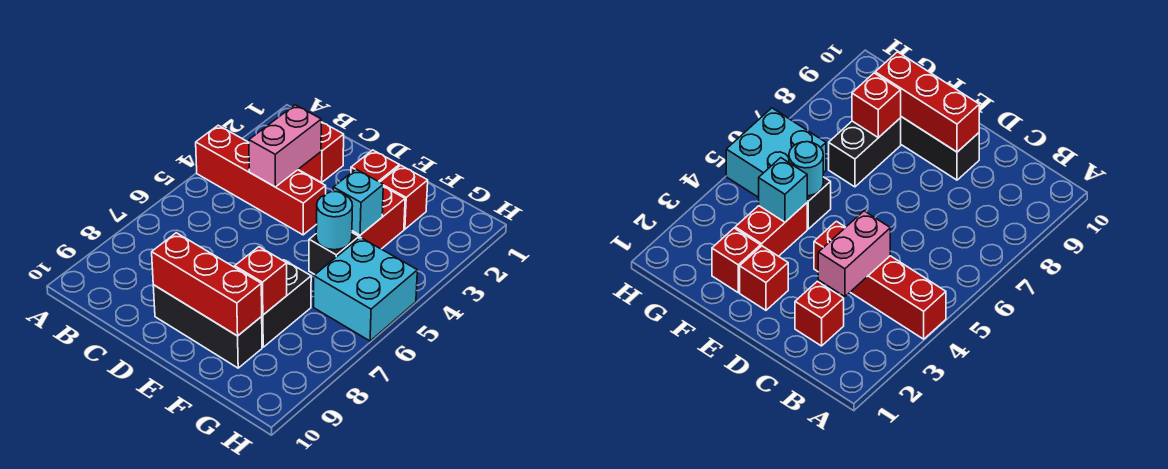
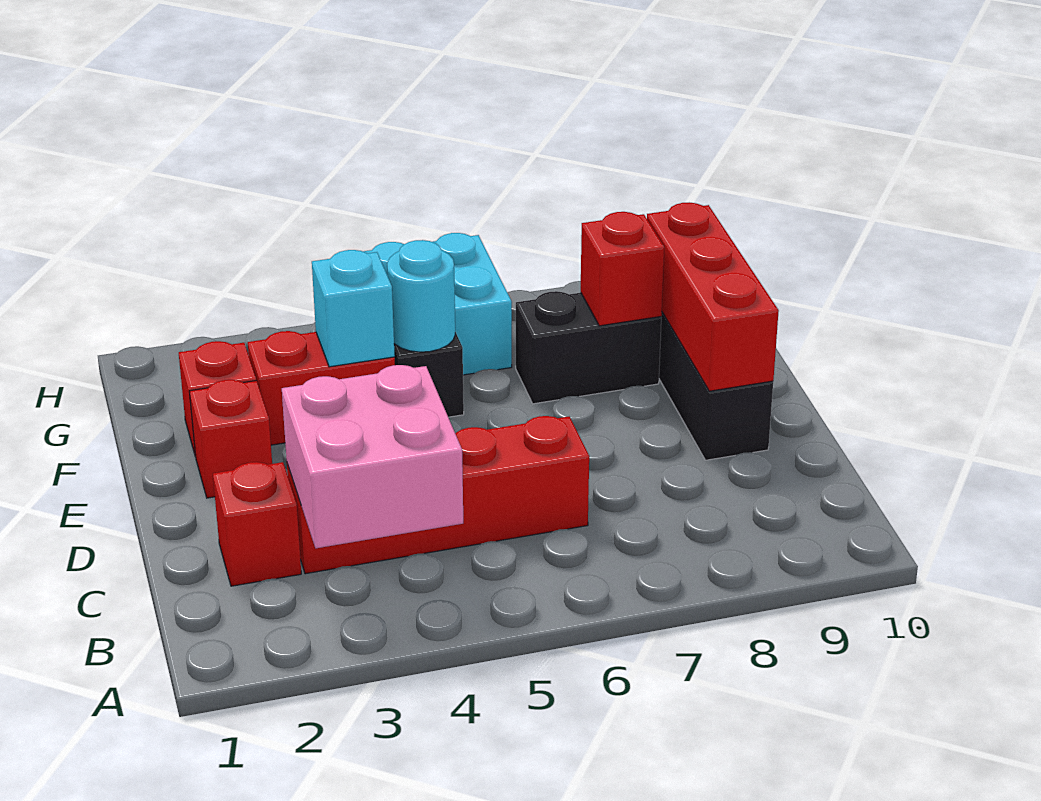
red brick A4:D4 level 1 -> red brick C3:C6 level 1
pink brick C3:C4 level 2 -> pink brick B3:C4 level 2

